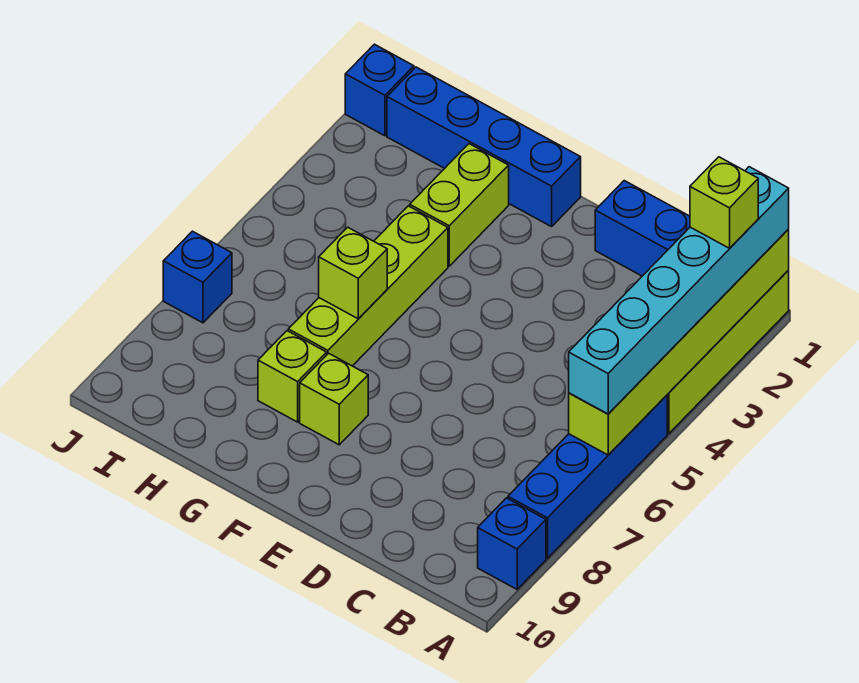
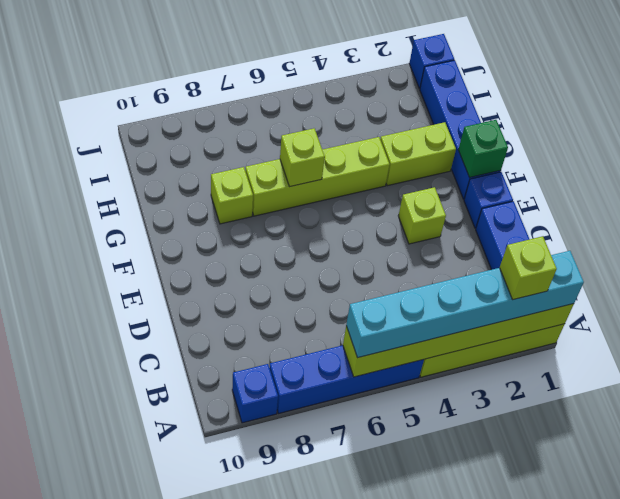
none -> green brick F1 level 2
lime brick F8 level 1 -> lime brick E3 level 1
blue brick J7 level 1 -> blue brick E1 level 1

